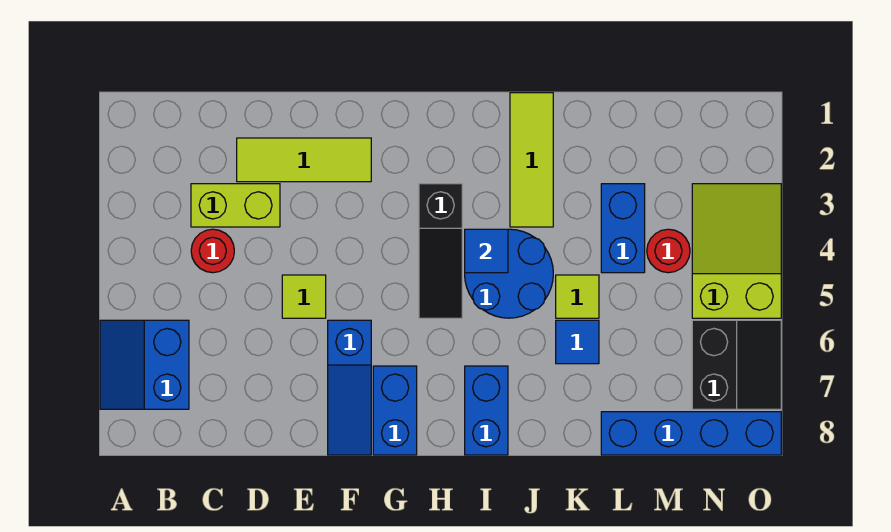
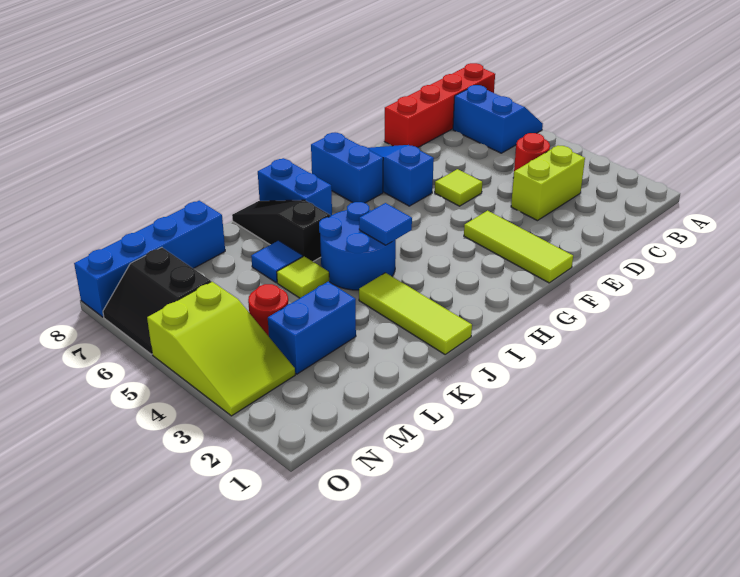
none -> red brick A8:D8 level 1
lime tile D2:F2 level 1 -> lime tile F1:F3 level 1
black slope H3:H5 level 1 top 3 -> black slope J6:J8 level 1 top 6
blue brick L3:L4 level 1 -> blue brick L3:M3 level 1

